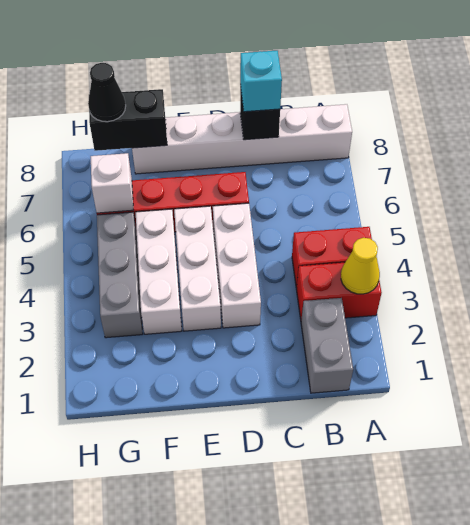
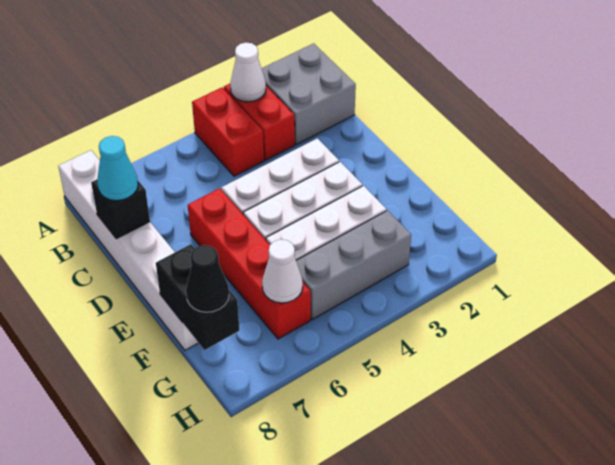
yellow cone A3 level 2 -> white cone A3 level 2
grey brick B1:B2 level 1 -> grey brick A1:B2 level 1
cyan brick C8 level 3 -> cyan cone C8 level 3
white brick G6 level 2 -> white cone G6 level 2

